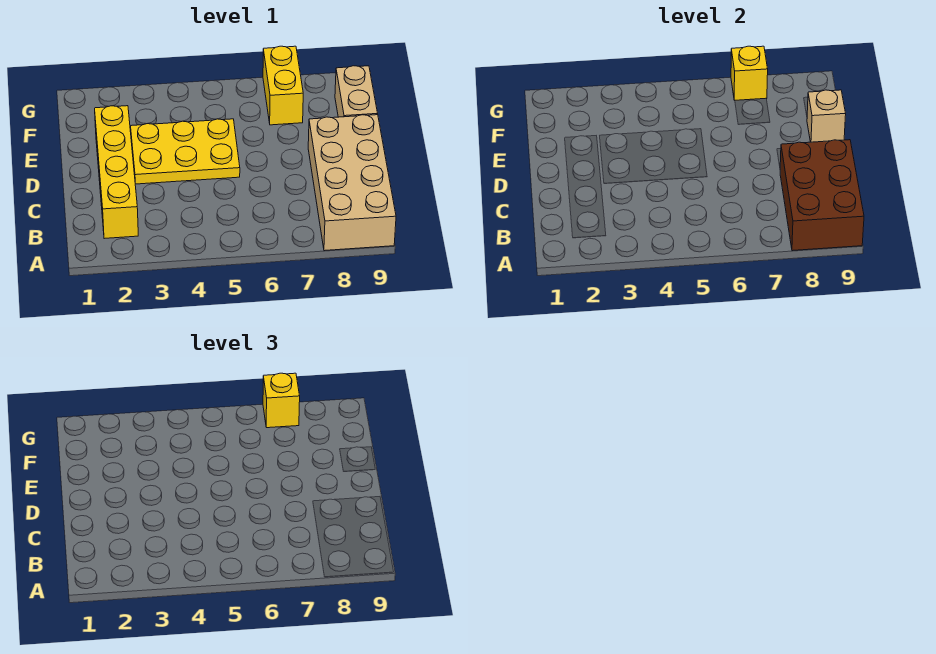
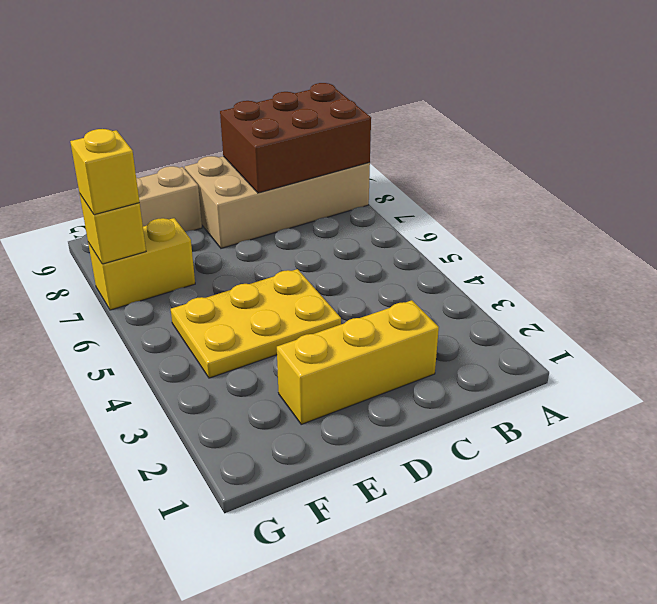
yellow brick B2:E2 level 1 -> yellow brick C2:E2 level 1
yellow plate D3:E5 level 1 -> yellow plate D4:F5 level 1
tan brick E9 level 2 -> none

